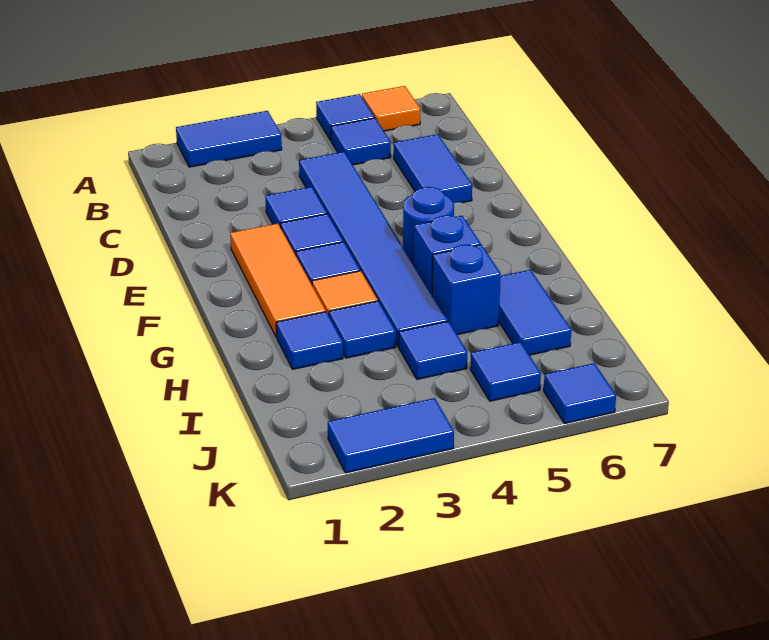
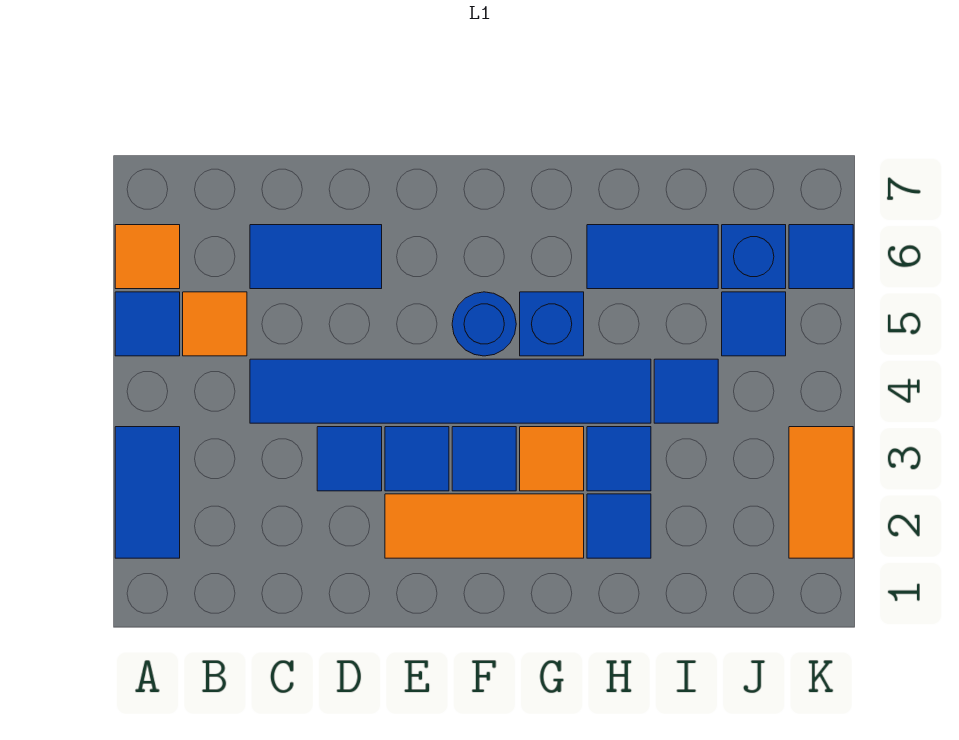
blue tile B5 level 1 -> orange tile B5 level 1
blue brick H5 level 1 -> blue brick J6 level 1
blue tile K2:K3 level 1 -> orange tile K2:K3 level 1

